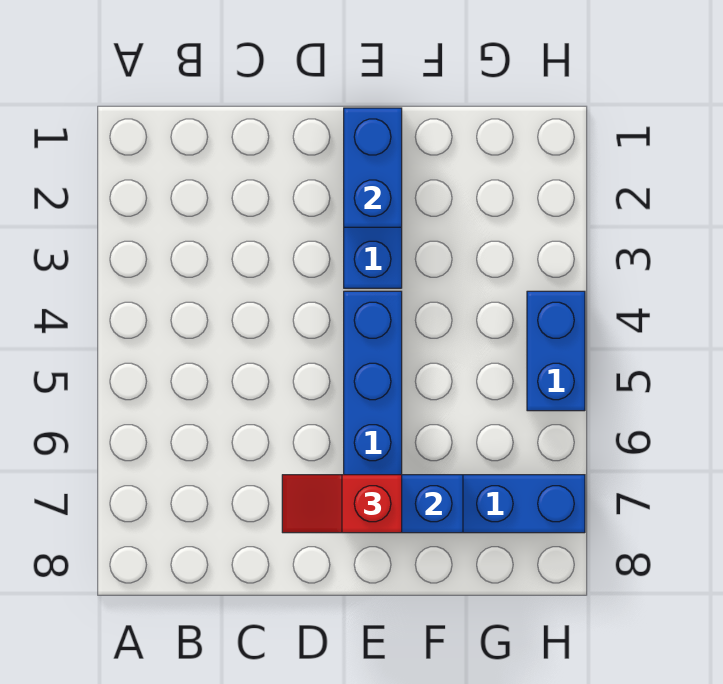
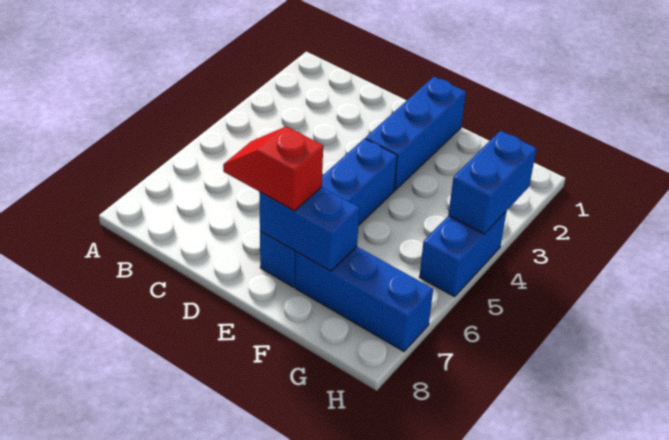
blue brick E1:E2 level 2 -> blue brick H3:H4 level 2

